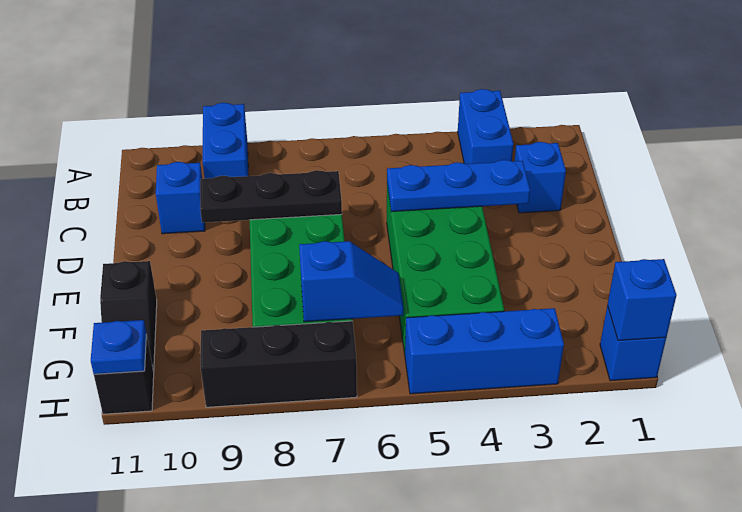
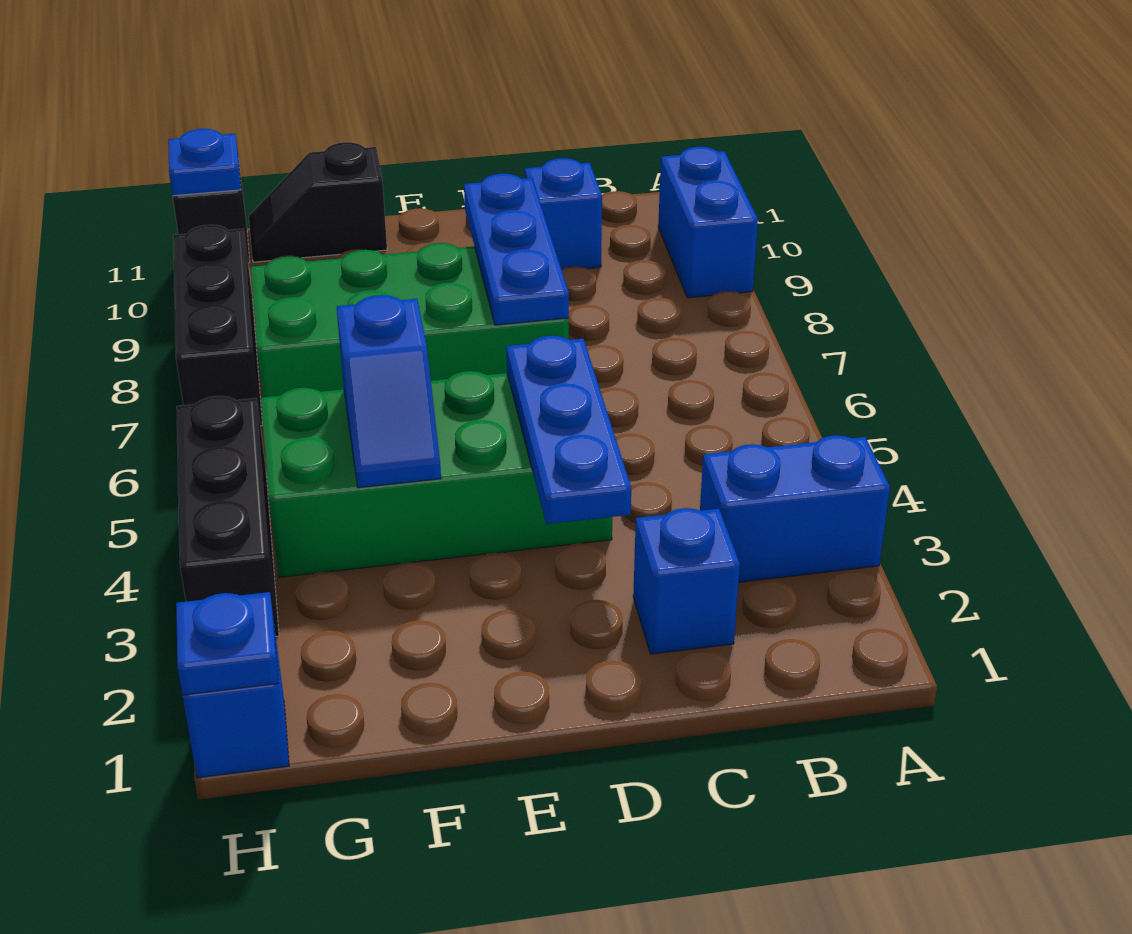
blue brick A9:B9 level 1 -> blue brick A9:A10 level 1
black plate D7:D9 level 2 -> blue plate D7:D9 level 2
blue slope G6:G7 level 2 top 7 -> blue slope F4:F5 level 2 top 5
blue brick H1 level 2 -> blue plate H1 level 2
blue brick H3:H5 level 1 -> black brick H3:H5 level 1

